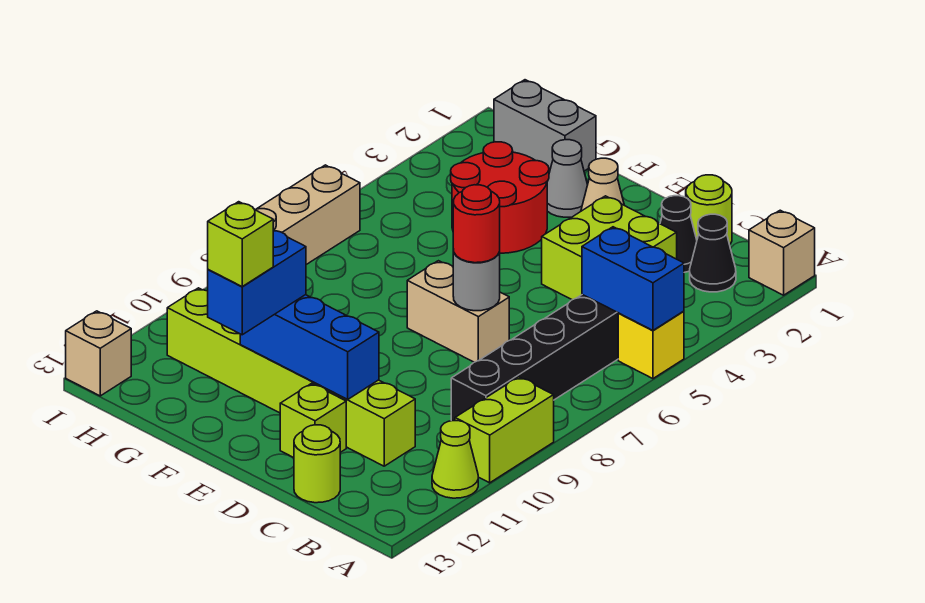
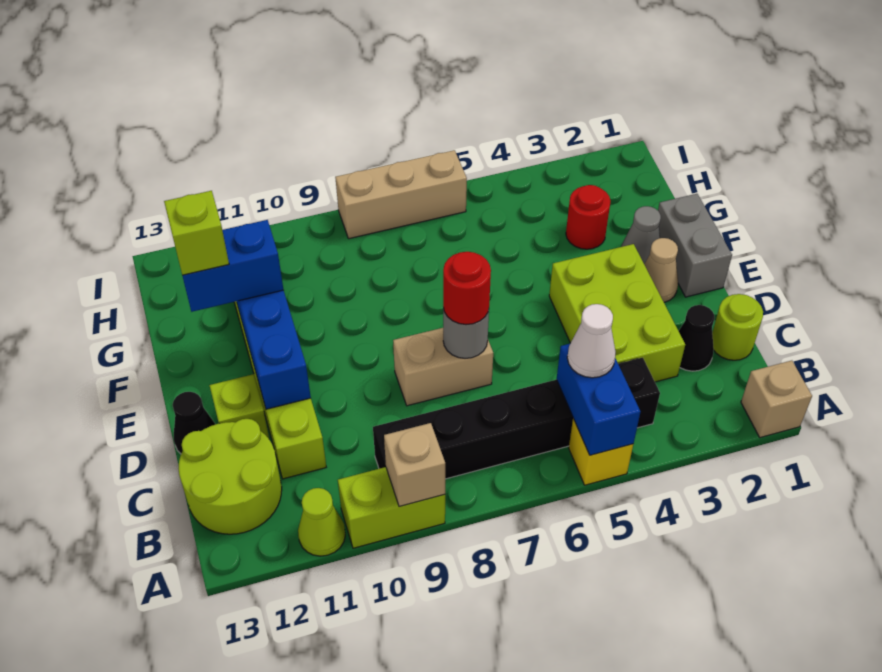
black cone B2 level 1 -> black cone D13 level 1
none -> white cone B5 level 3
lime brick C3:D4 level 1 -> lime brick C3:E4 level 1
lime round brick C13 level 1 -> lime round brick B12:C13 level 1
tan brick D7:E7 level 1 -> tan brick D7:D8 level 1
red round brick F3:G4 level 1 -> red round brick G3 level 1
grey brick G1:H1 level 1 -> grey brick E1:F1 level 1
tan brick I13 level 1 -> tan brick A9 level 2

